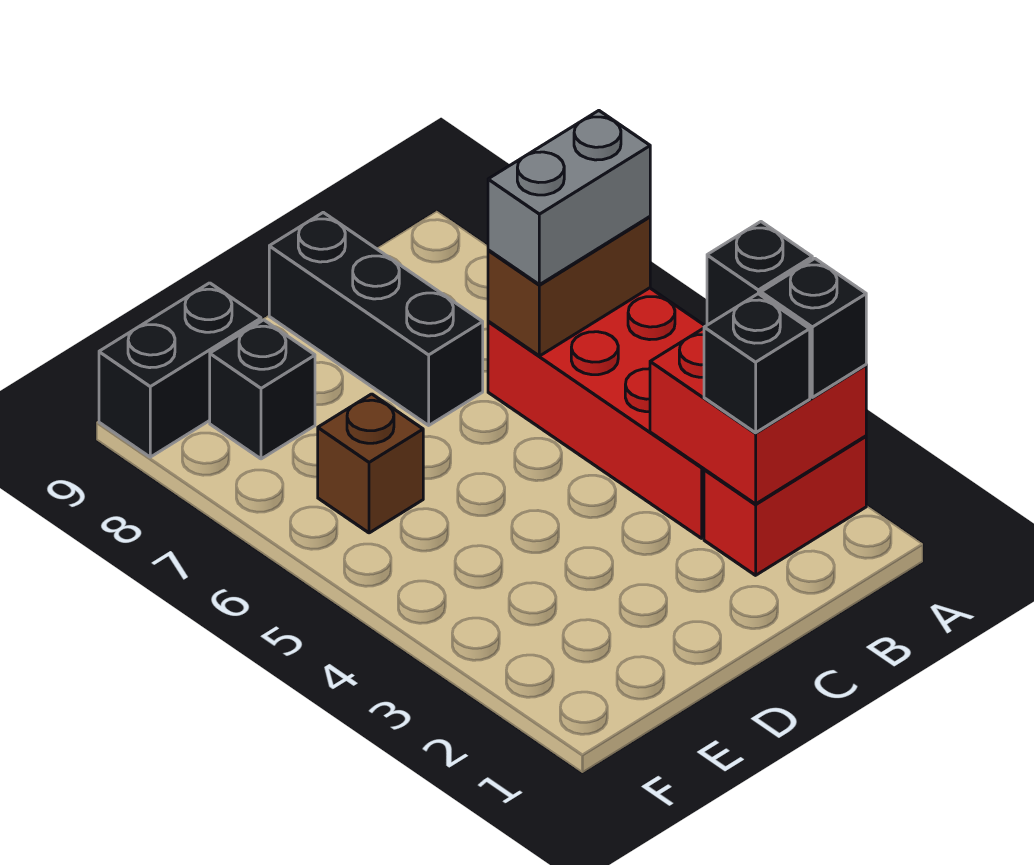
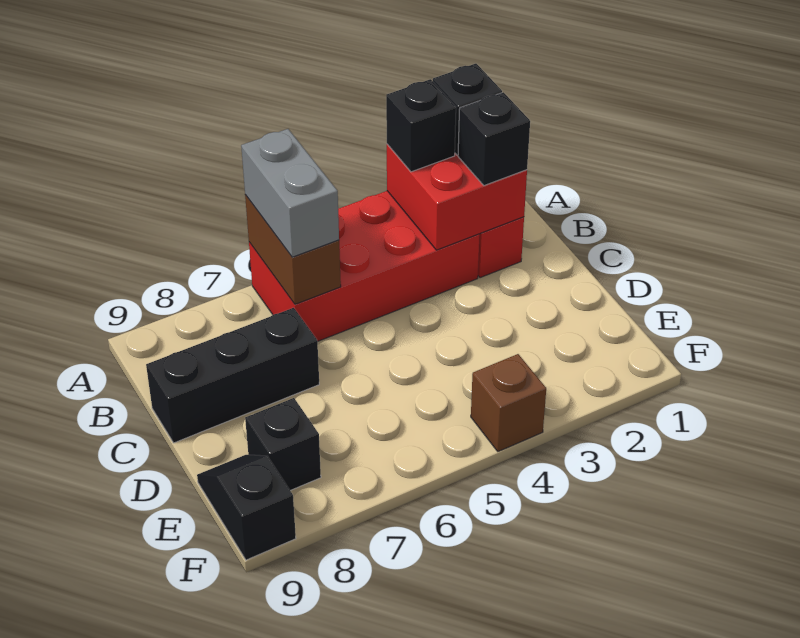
brown brick E6 level 1 -> brown brick F4 level 1
black brick E9:F9 level 1 -> black slope E9:F9 level 1 top F

